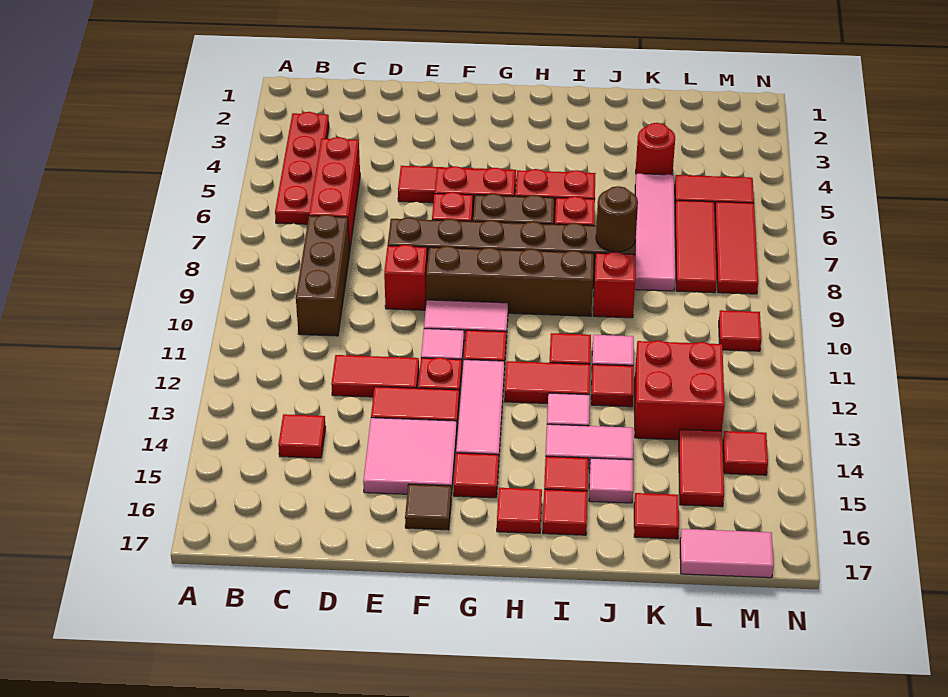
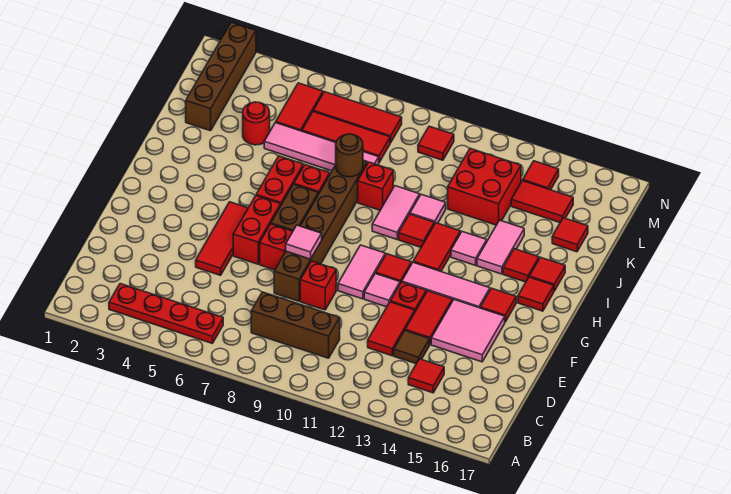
red brick C5:C7 level 1 -> none
brown brick F9:I9 level 1 -> brown brick K2:N2 level 1
brown tile F16 level 1 -> brown tile D13 level 1
red tile J12 level 1 -> none
pink tile J15 level 1 -> pink tile F8 level 2
pink tile L17:M17 level 1 -> pink tile I10:J10 level 1

